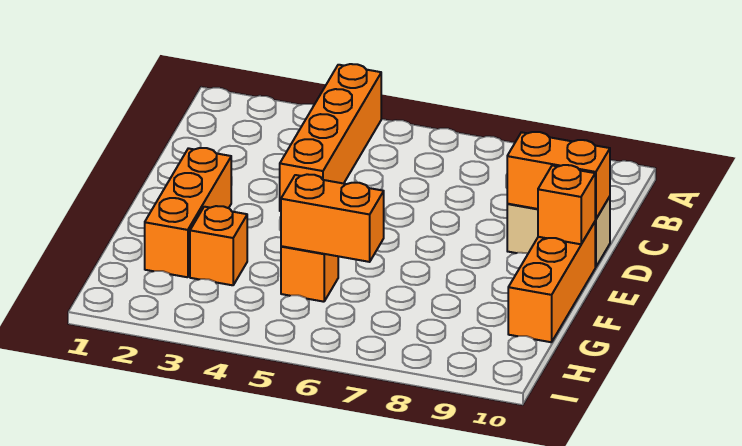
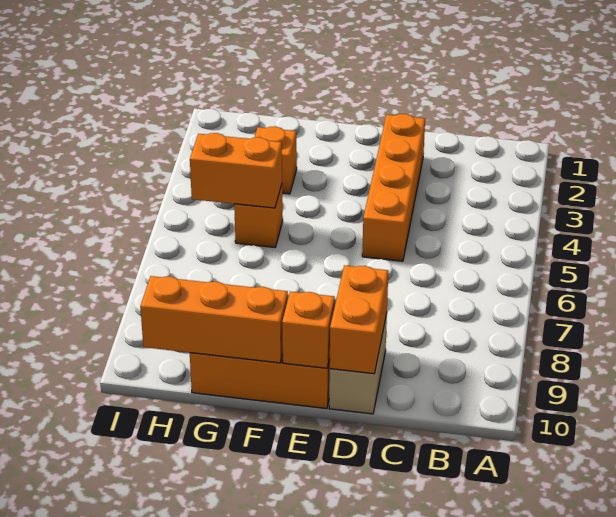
orange brick A4:D4 level 1 -> orange brick D2:D5 level 1
orange brick E2:G2 level 1 -> orange brick F10:H10 level 2
orange brick G5:G6 level 2 -> orange brick G5:H5 level 2

